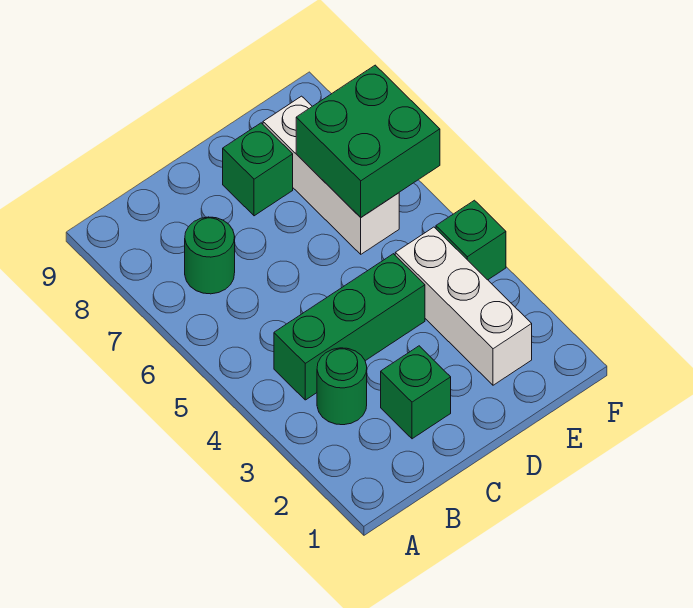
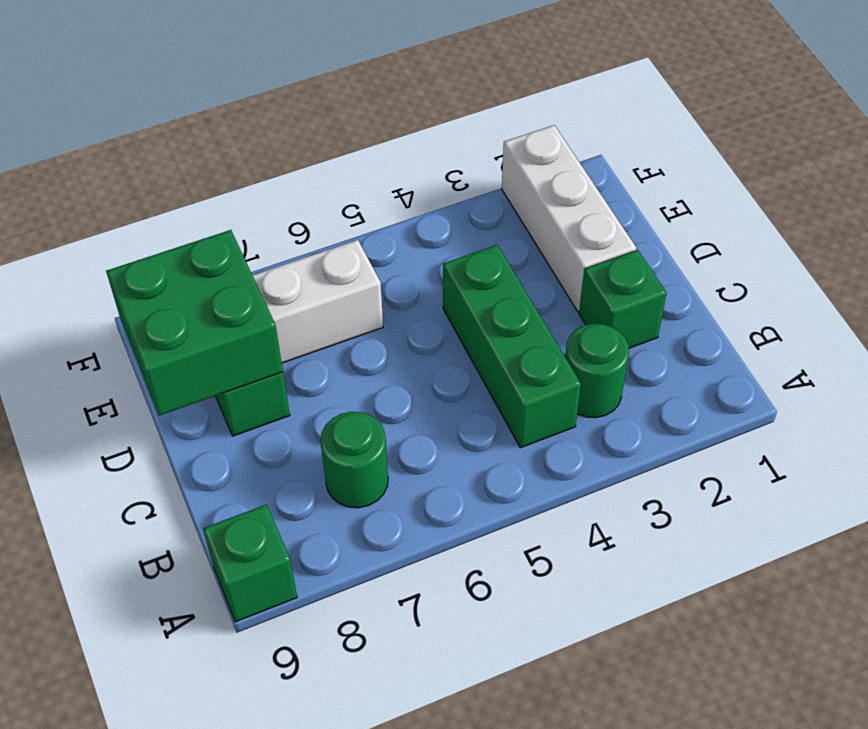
white brick E2:E4 level 1 -> white brick D2:F2 level 1
green brick E6:F7 level 2 -> green brick D8:E9 level 2
green brick F4 level 1 -> green brick A9 level 1

